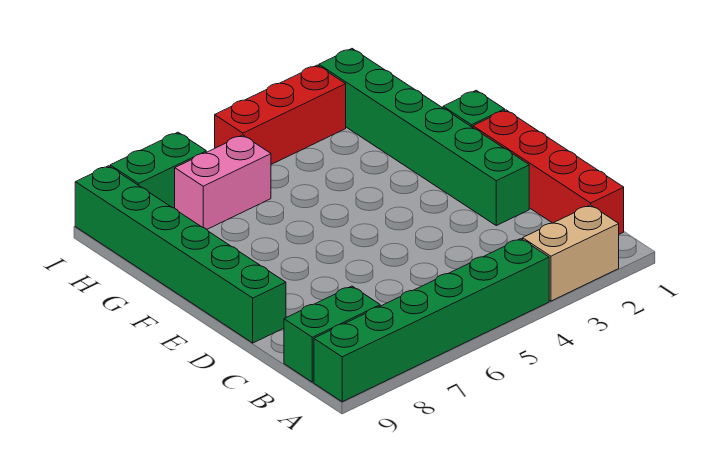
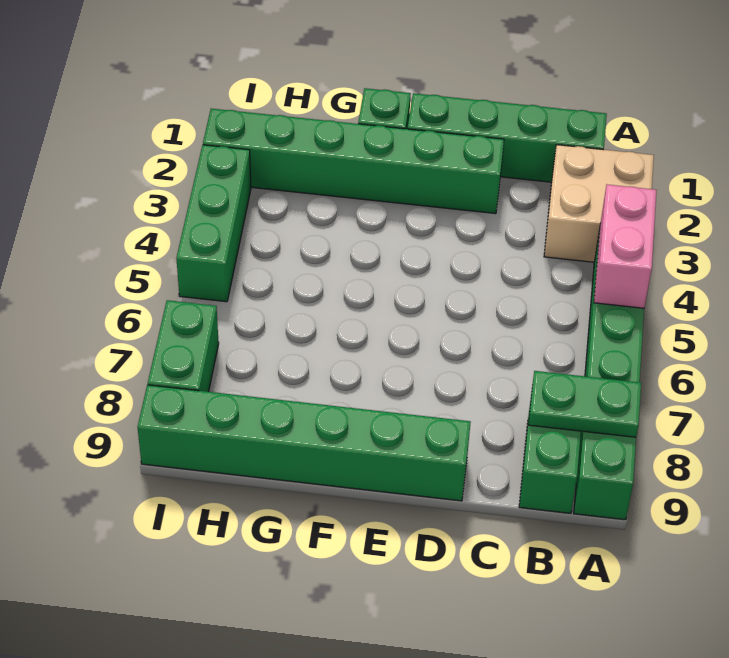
tan brick A2:A3 level 1 -> tan brick A2:B3 level 1
none -> green plate A8:B8 level 2
red brick B1:E1 level 1 -> green brick B1:E1 level 1
pink brick H6:H7 level 1 -> pink brick A4:A5 level 2
red brick I3:I5 level 1 -> green brick I3:I5 level 1

